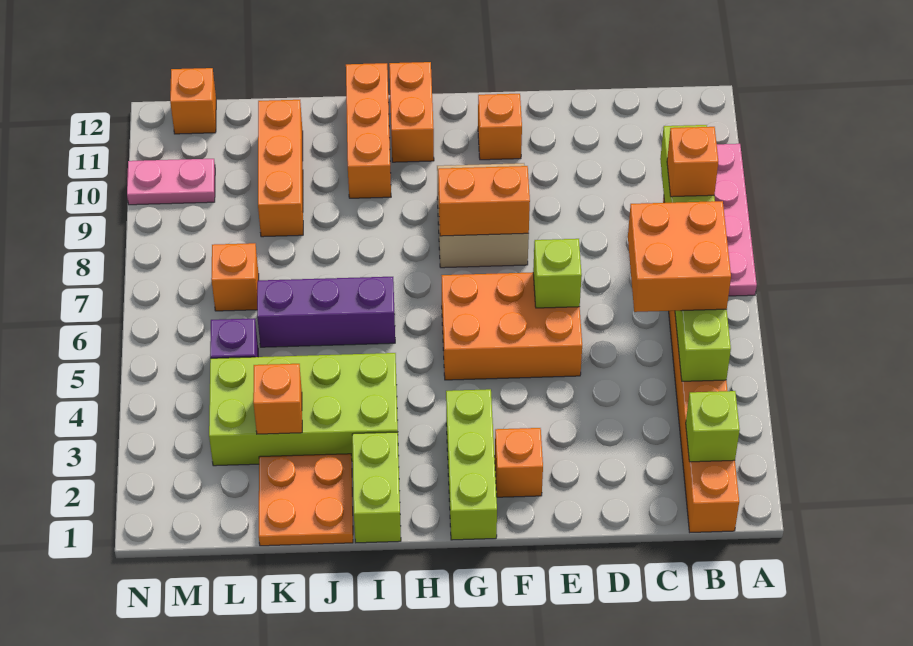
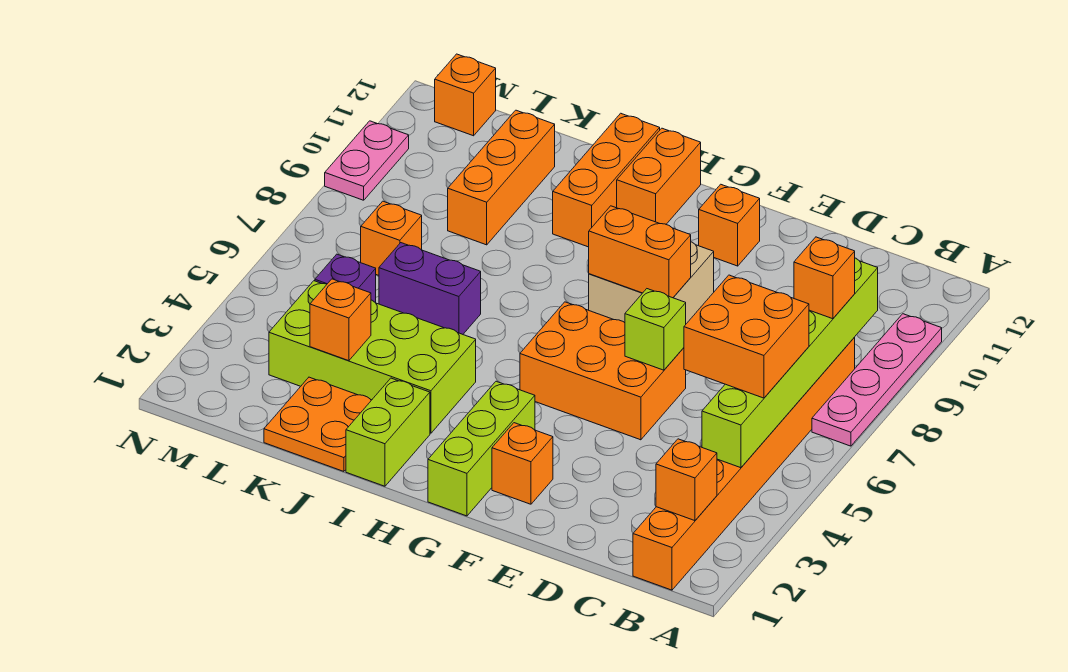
lime brick B2 level 2 -> orange brick B2 level 2
purple brick I6:K6 level 1 -> purple brick J6:K6 level 1
pink plate M10:N10 level 1 -> pink plate N9:N10 level 1

